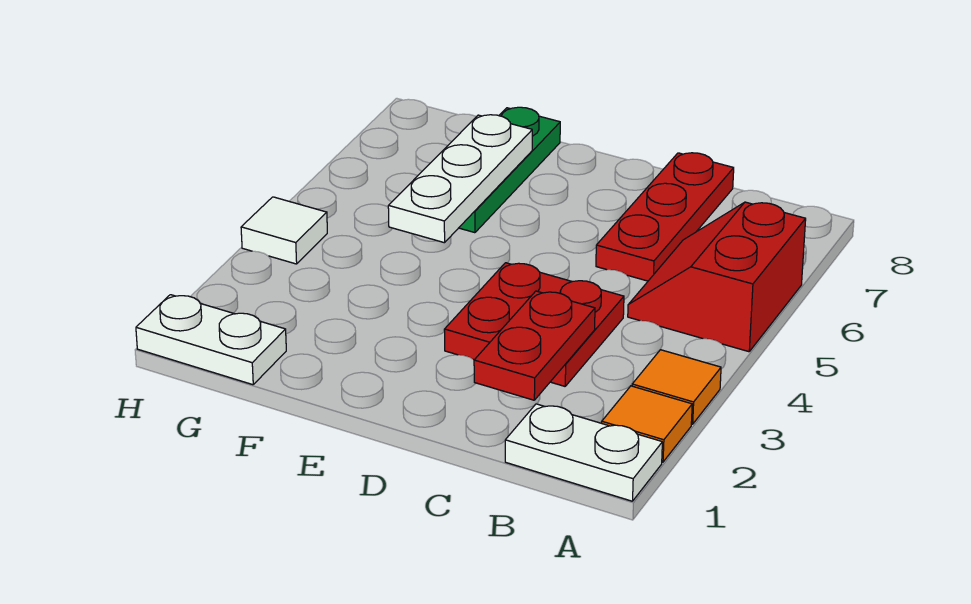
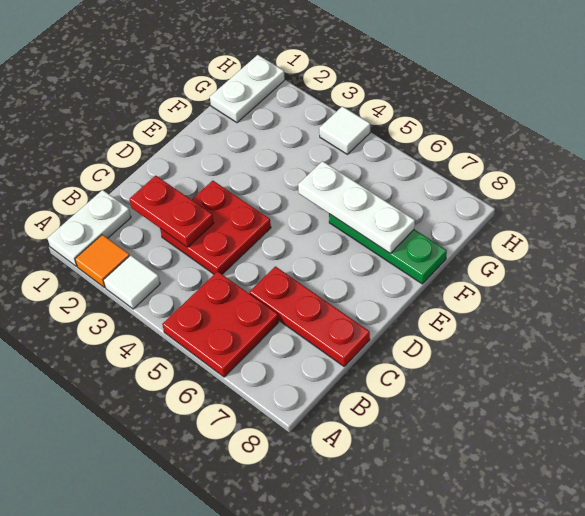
orange tile A3 level 1 -> white tile A3 level 1
red slope A5:B6 level 1 top A -> red plate A5:B6 level 1

